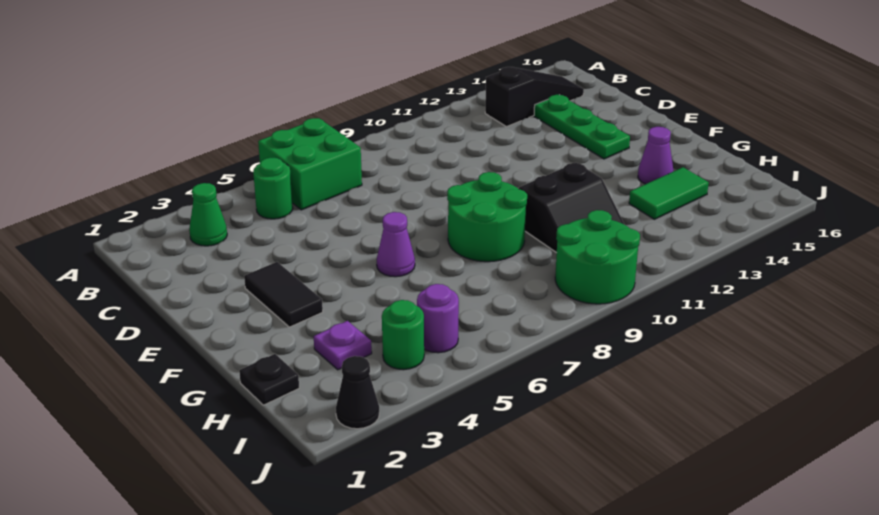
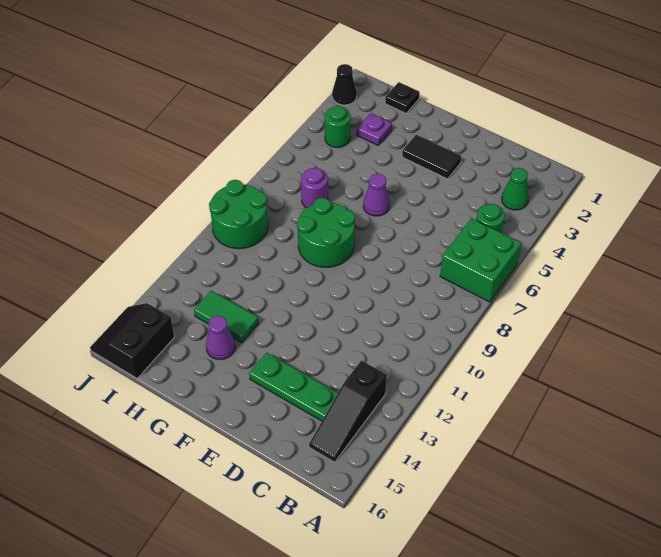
black slope G10:H11 level 1 top G -> black slope I15:J16 level 1 top I
green tile H13:H14 level 1 -> green tile G13:H13 level 1
purple round brick I5 level 1 -> purple round brick H7 level 1

